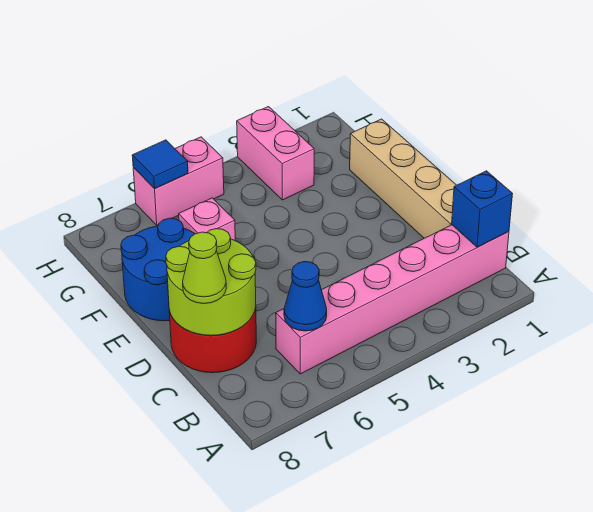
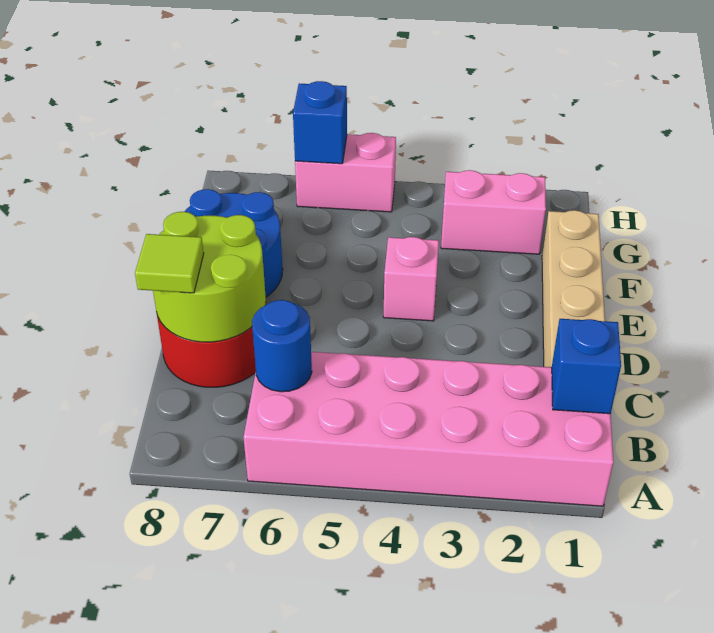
pink brick B1:B6 level 1 -> pink brick A1:B6 level 1
blue cone B6 level 2 -> blue round brick B6 level 2
lime cone C8 level 3 -> lime tile C8 level 3
pink brick F6 level 1 -> pink brick E4 level 1
pink brick G3:H3 level 1 -> pink brick G2:G3 level 1
blue tile H6 level 2 -> blue brick H6 level 2

